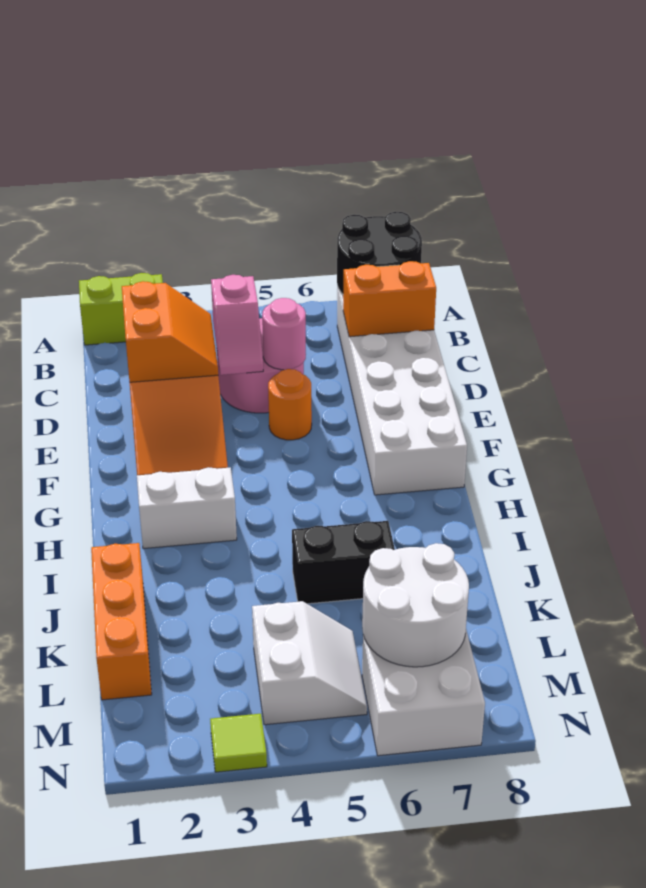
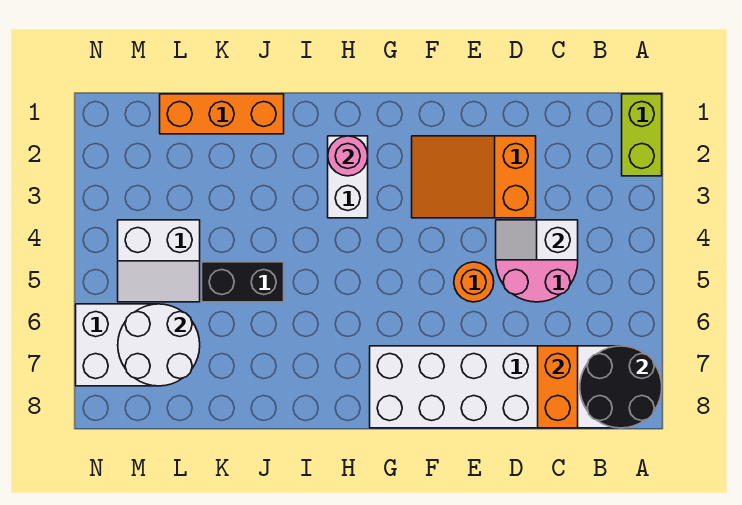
orange slope C2:D3 level 2 top 2 -> none
pink slope C4:D4 level 2 top C -> white slope C4:D4 level 2 top C
pink round brick D5 level 2 -> pink round brick H2 level 2
black brick J5:J6 level 1 -> black brick J5:K5 level 1
lime tile N3 level 1 -> none

